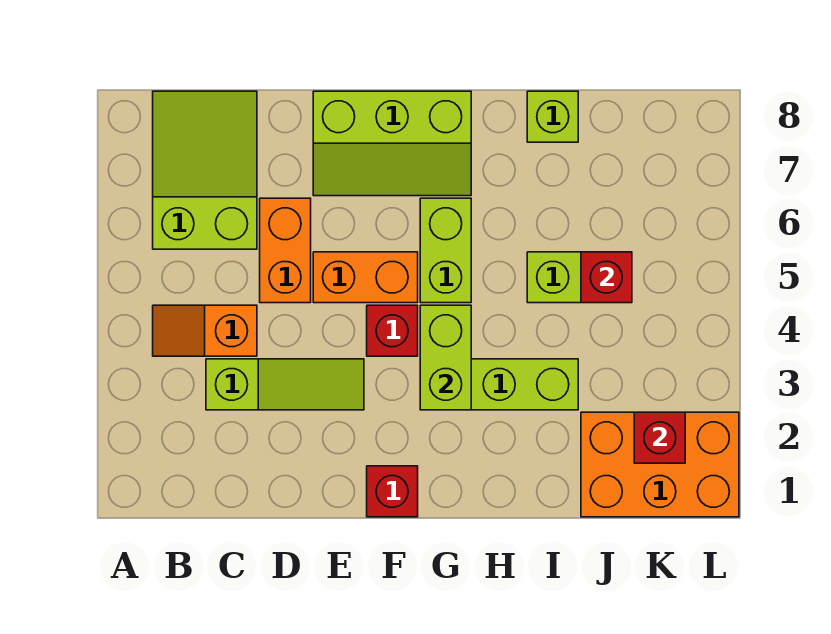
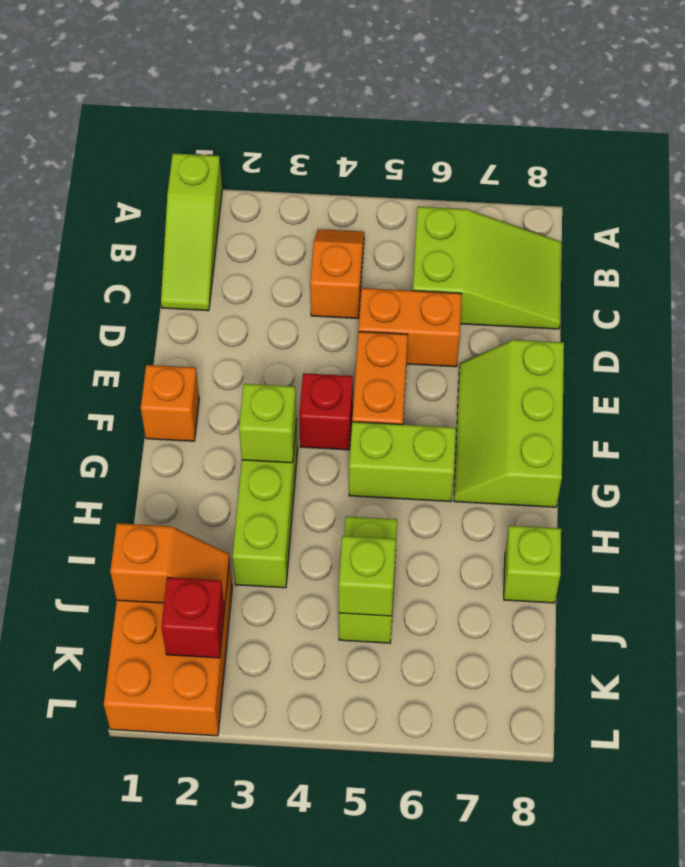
lime slope C3:E3 level 1 top C -> lime slope A1:C1 level 1 top A
red brick F1 level 1 -> orange brick F1 level 1
lime brick G3:G4 level 2 -> lime brick G3 level 2
none -> orange slope J1:J2 level 2 top 1
red brick J5 level 2 -> lime brick J5 level 2

